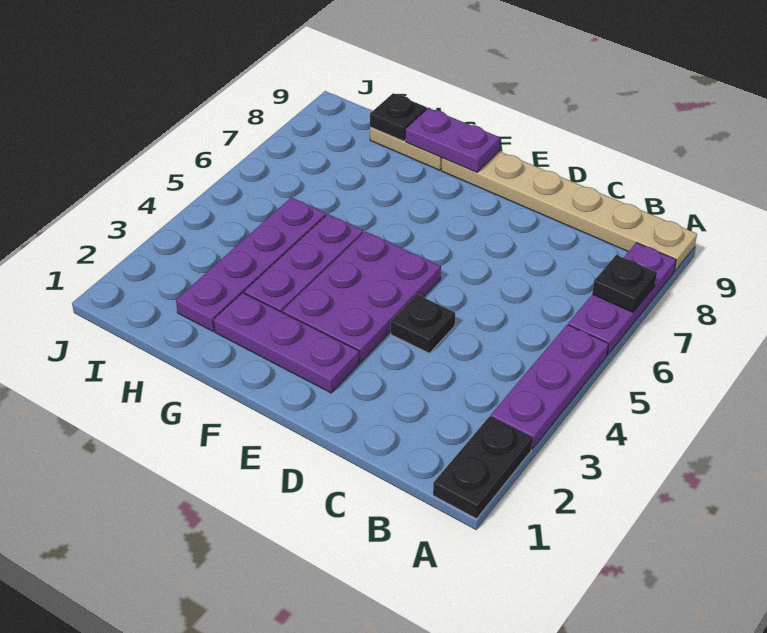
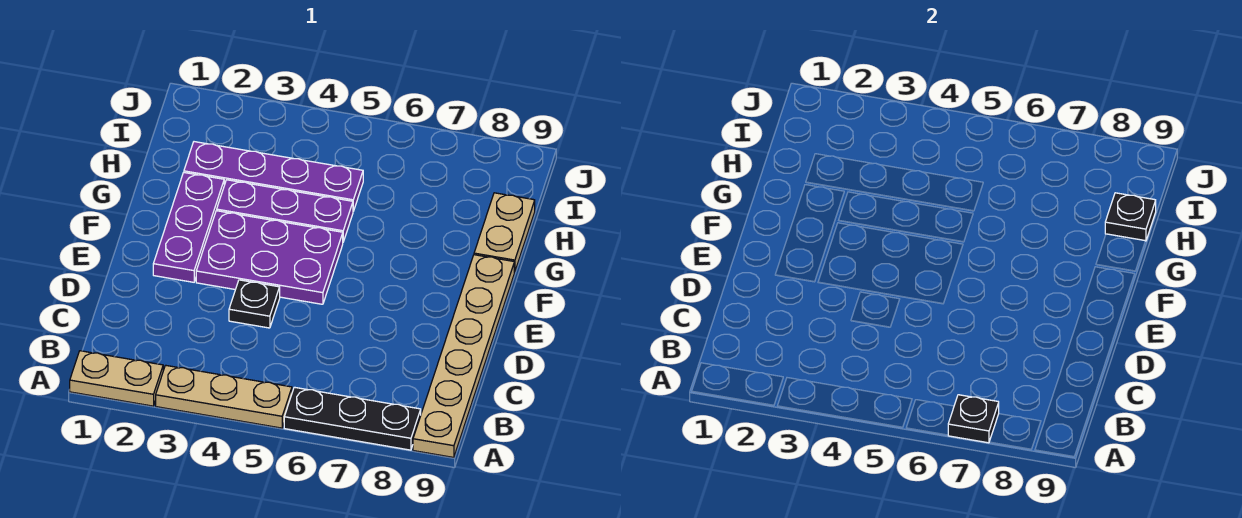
black plate A1:A2 level 1 -> tan plate A1:A2 level 1
purple plate A3:A5 level 1 -> tan plate A3:A5 level 1
purple plate A6:A8 level 1 -> black plate A6:A8 level 1
purple plate F9:G9 level 2 -> none

